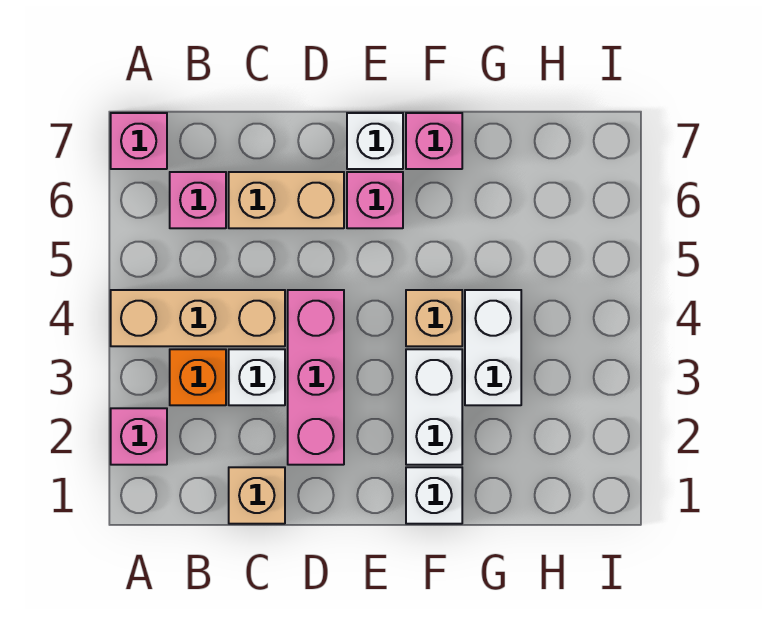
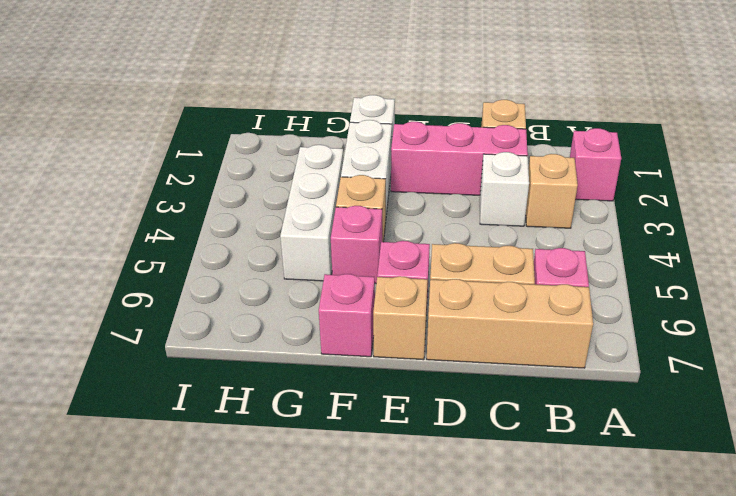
tan brick A4:C4 level 1 -> tan brick B7:D7 level 1
pink brick A7 level 1 -> pink brick F5 level 1
orange brick B3 level 1 -> tan brick B3 level 1
pink brick D2:D4 level 1 -> pink brick C2:E2 level 1
white brick E7 level 1 -> tan brick E7 level 1
white brick G3:G4 level 1 -> white brick G3:G5 level 1

